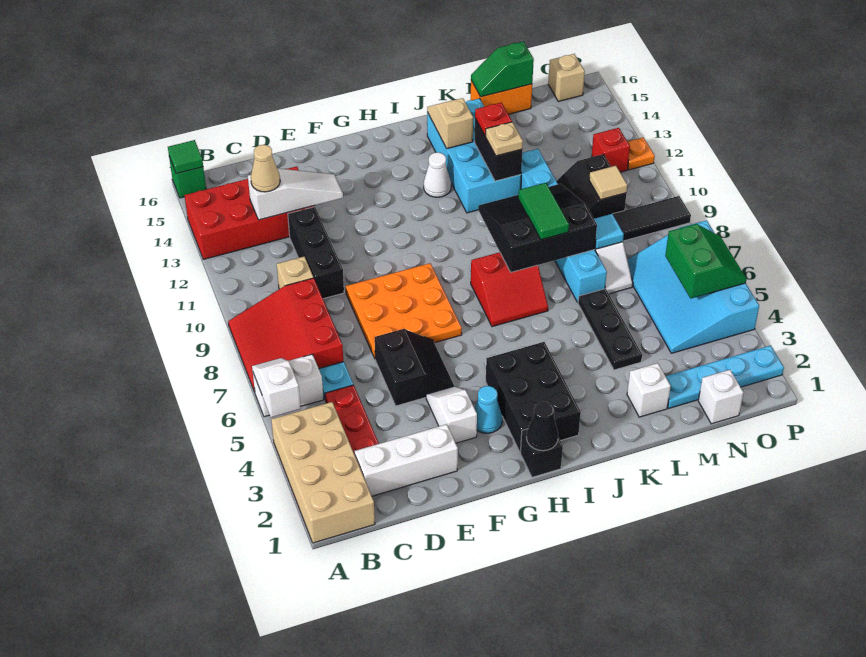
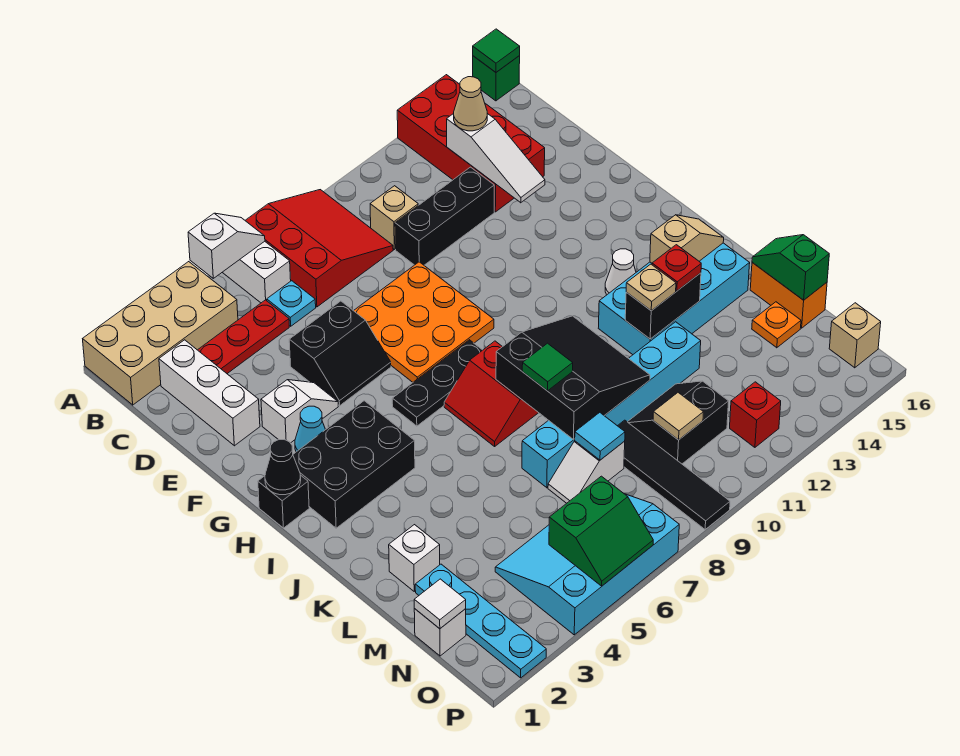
red slope A7:C9 level 1 top C -> red slope A7:C9 level 1 top 7
green tile K8:K9 level 3 -> green tile K8 level 3
black plate L4:L6 level 1 -> black plate H6:H8 level 1
none -> white tile N1 level 2
orange plate P12 level 1 -> orange plate M15 level 1

